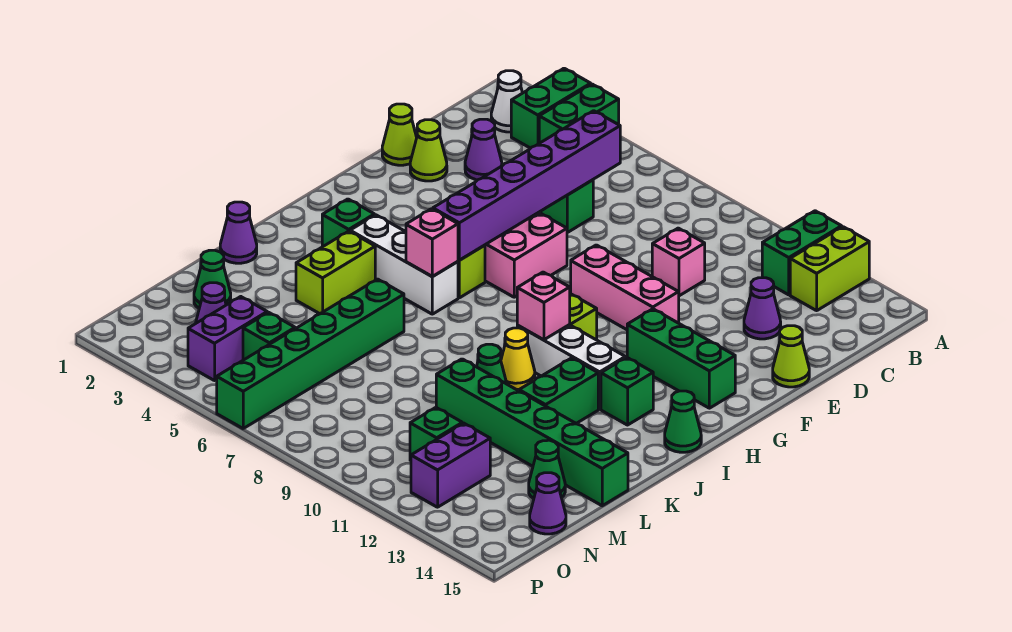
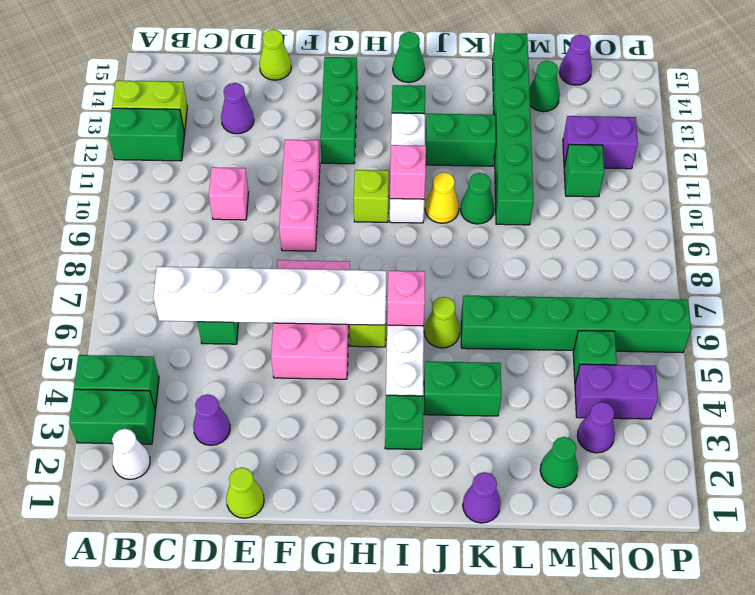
purple brick C6:H6 level 2 -> white brick C6:H6 level 2
lime cone E2 level 1 -> lime cone J6 level 1
lime brick J4:K4 level 1 -> green brick J4:K4 level 1

